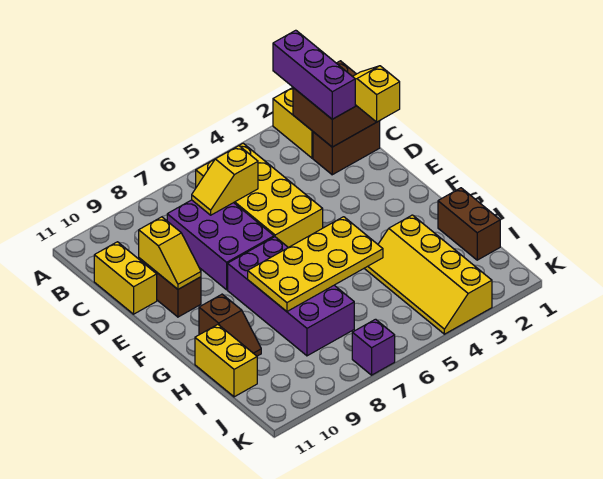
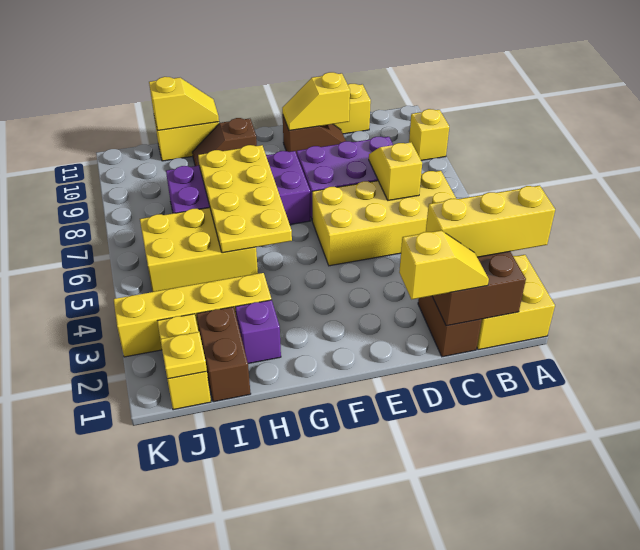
purple brick A2:C2 level 3 -> yellow brick A2:C2 level 3
none -> yellow brick A9 level 1
brown brick H1:I1 level 1 -> brown brick I1:I2 level 1
none -> yellow brick H5:J6 level 1
none -> yellow slope H11:I11 level 2 top I
none -> yellow brick J1:J2 level 1
none -> yellow plate J1 level 2
purple brick K7 level 1 -> purple brick H2 level 1

